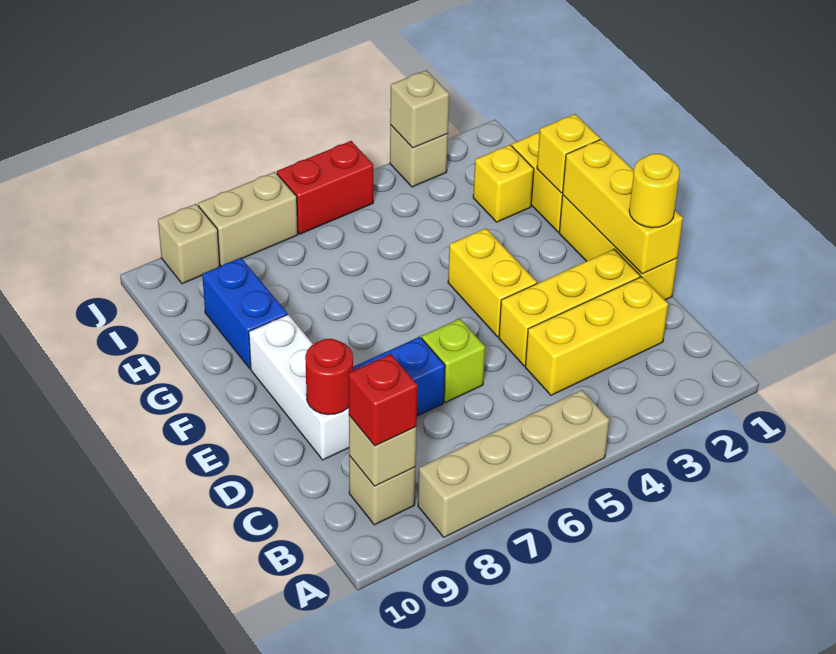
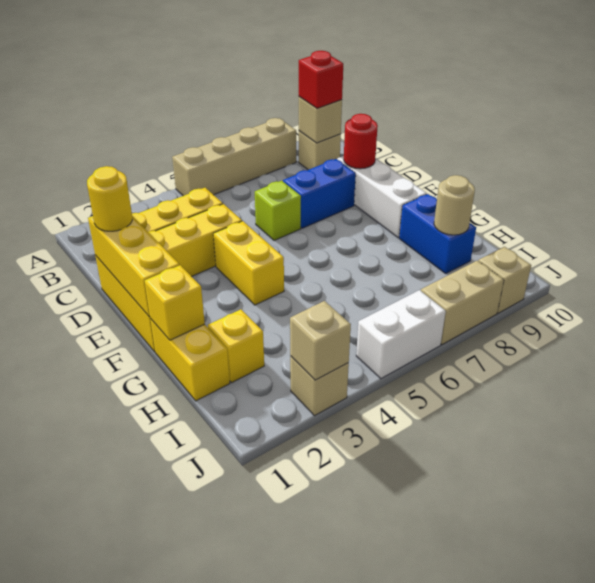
none -> tan round brick H9 level 2
red brick J5:J6 level 1 -> white brick J5:J6 level 1

